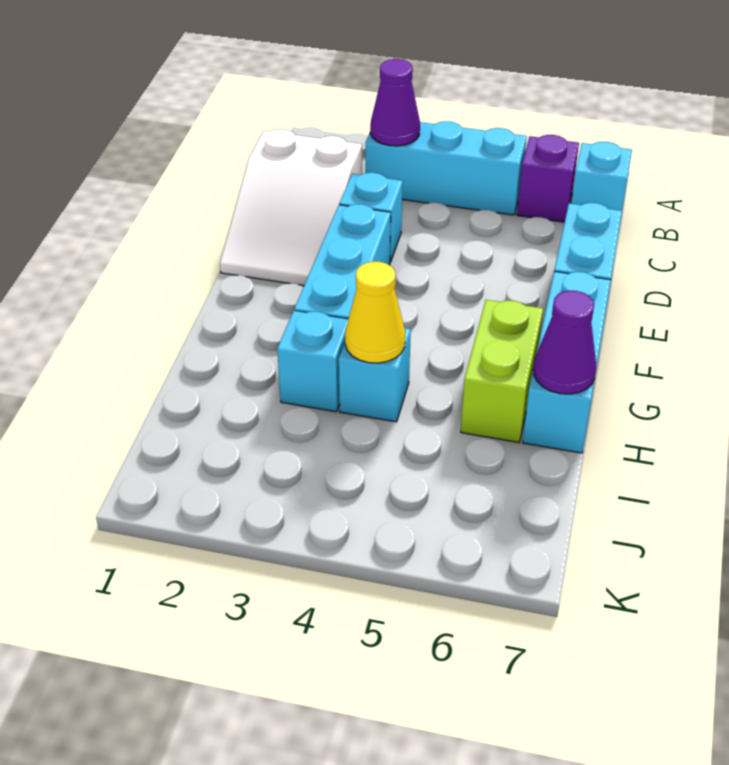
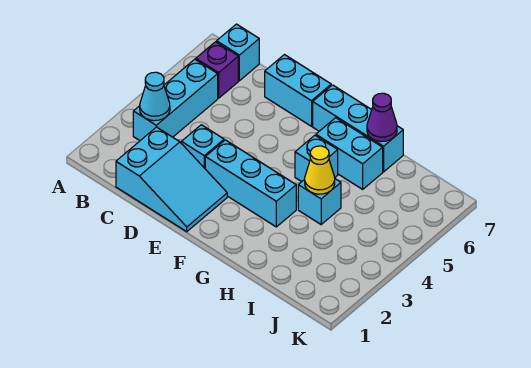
purple cone B3 level 2 -> cyan cone B3 level 2
white slope C1:E2 level 1 top C -> cyan slope C1:E2 level 1 top C
lime brick G6:H6 level 1 -> cyan brick G6:H6 level 1
cyan brick H3 level 1 -> cyan brick G5 level 1

